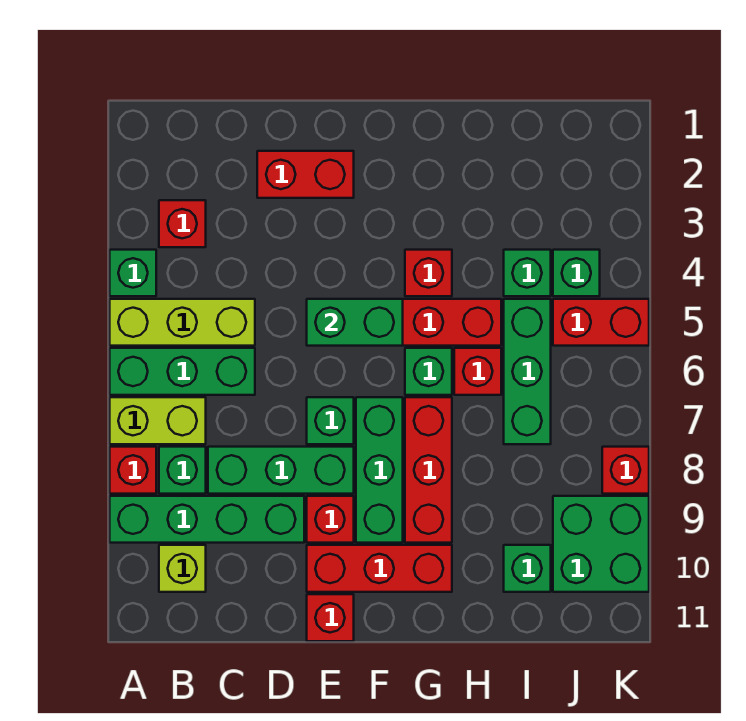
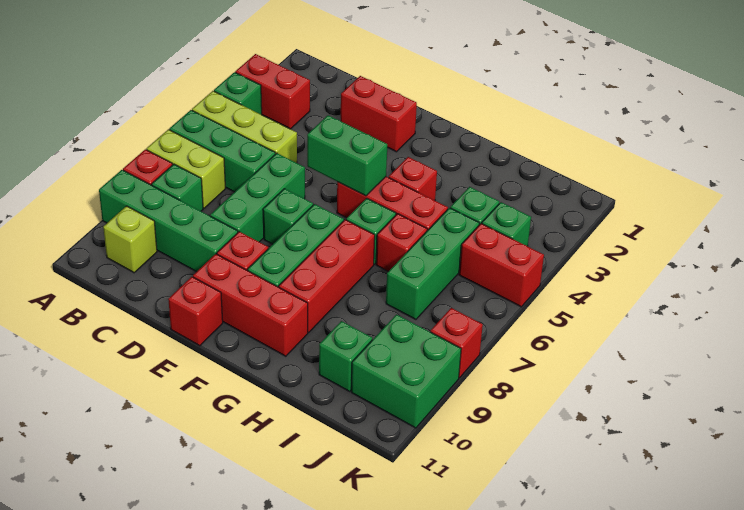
red brick B3 level 1 -> red brick A3:B3 level 1
green brick C8:E8 level 1 -> green brick D6:D8 level 1

